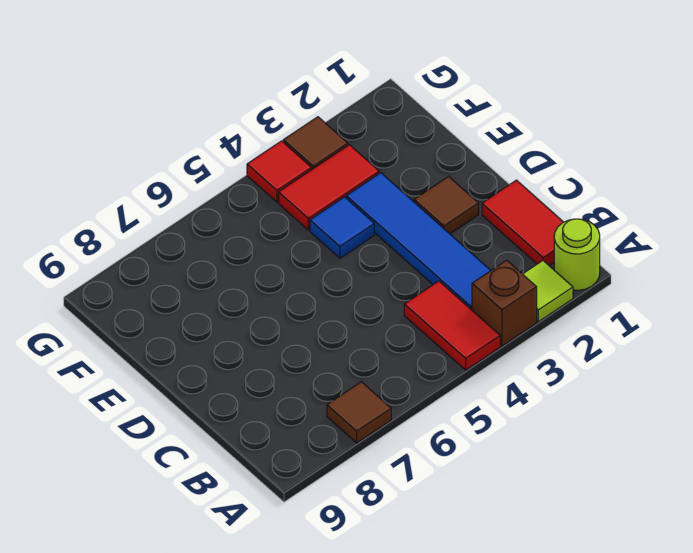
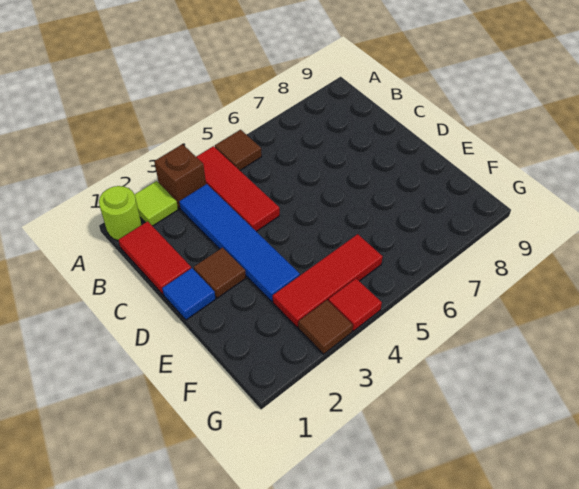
red tile A4:B4 level 1 -> red tile A4:C4 level 1
brown tile A7 level 1 -> brown tile A5 level 1
blue tile E4 level 1 -> blue tile D1 level 1
red tile F3:F4 level 1 -> red tile F3:F5 level 1

